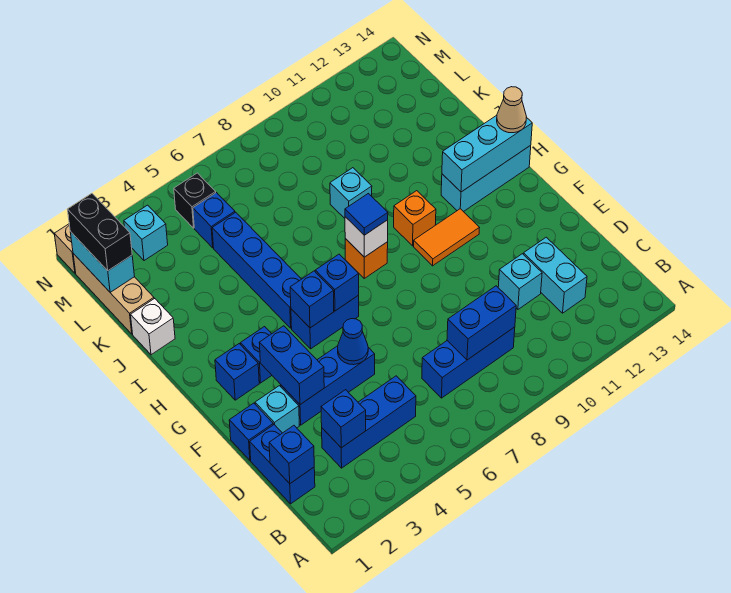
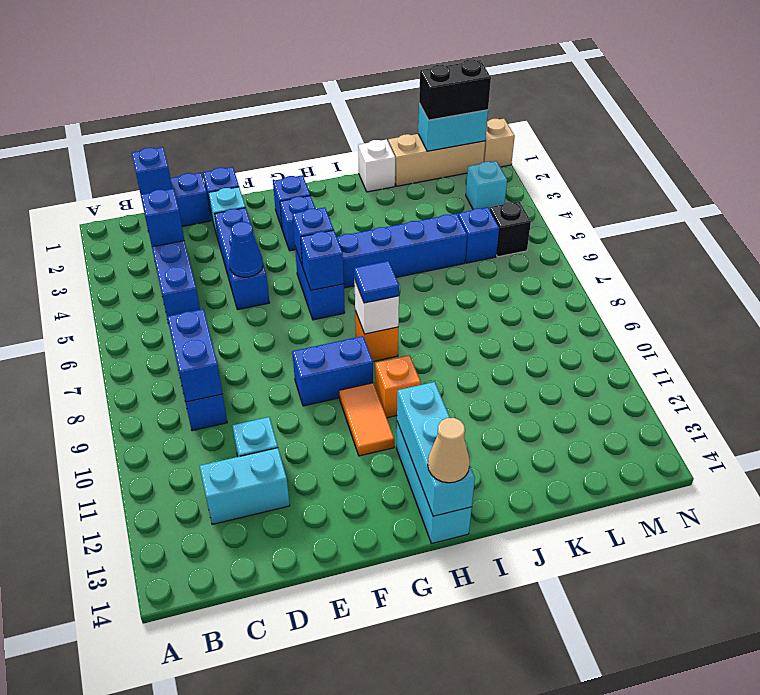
blue brick E3:F3 level 2 -> blue brick F9:G9 level 1
cyan brick J9 level 1 -> none

